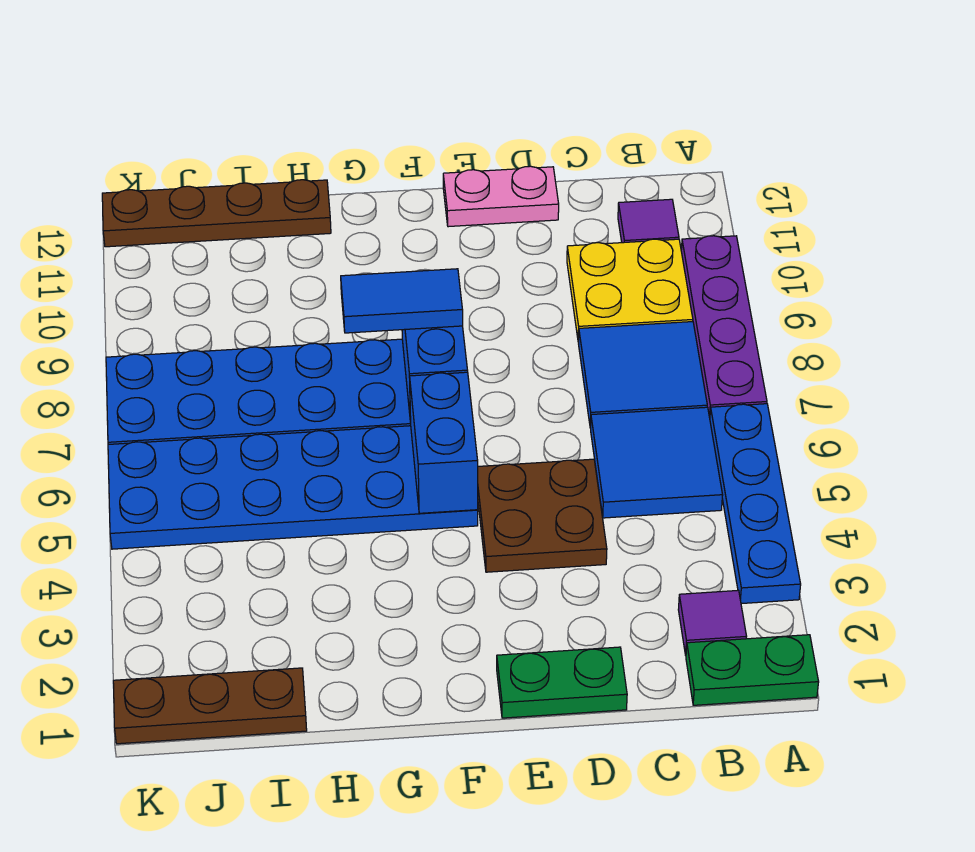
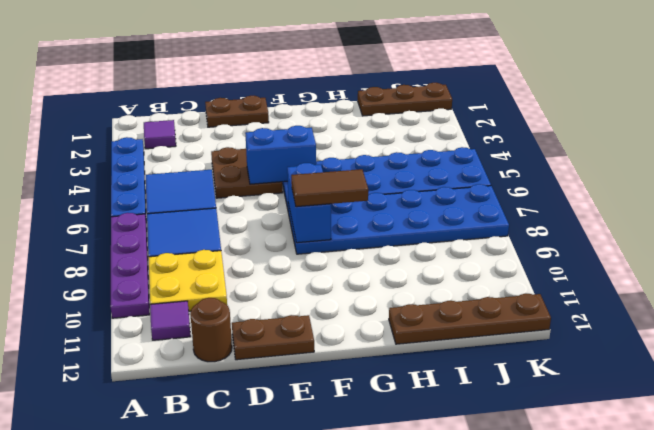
green plate A1:B1 level 1 -> none
none -> brown round brick C12 level 1
green plate D1:E1 level 1 -> brown plate D1:E1 level 1
pink plate D12:E12 level 1 -> brown plate D12:E12 level 1
blue brick F5:F6 level 2 -> blue brick E5:F5 level 2
blue tile F8:G8 level 3 -> brown tile F8:G8 level 3

